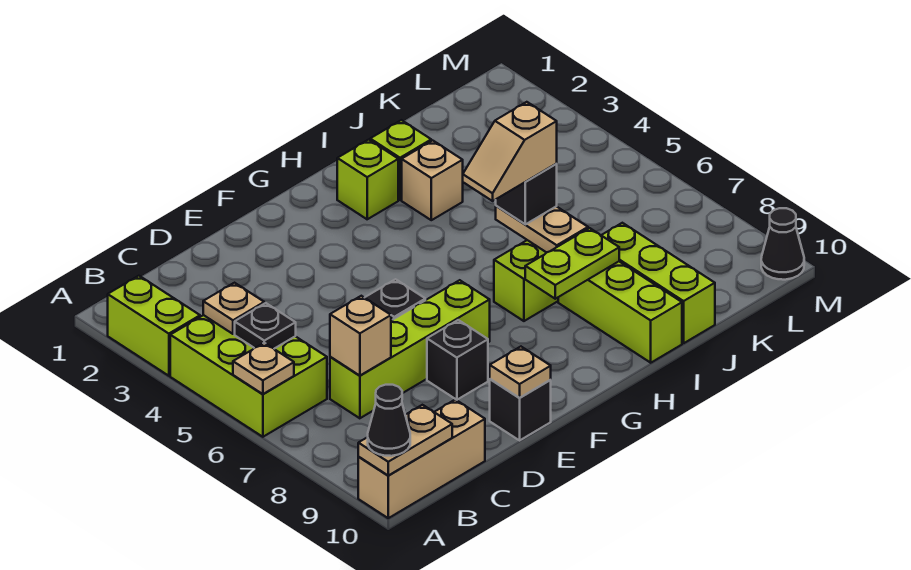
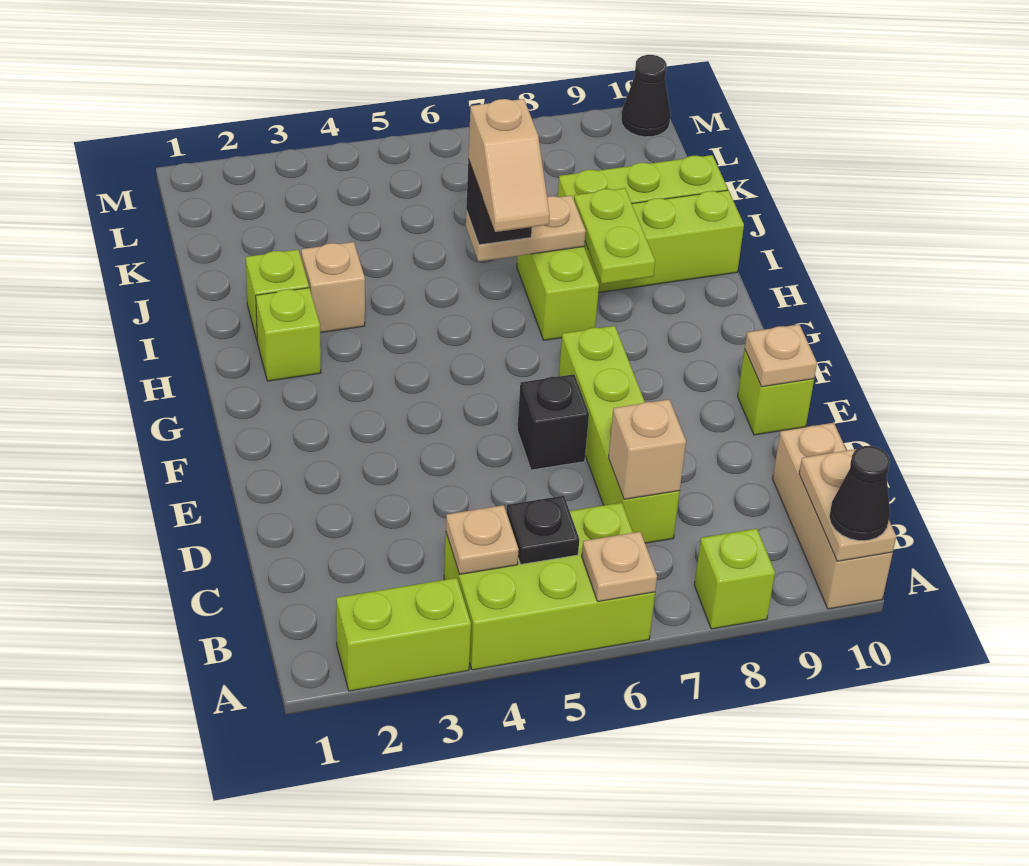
none -> lime brick A8 level 1
black brick E8 level 1 -> none
black brick E10 level 1 -> lime brick E10 level 1

